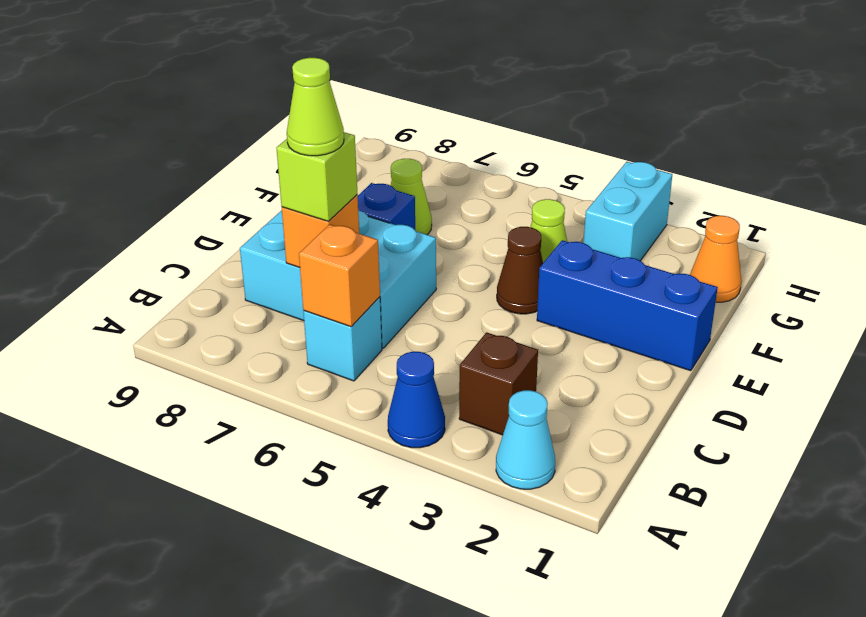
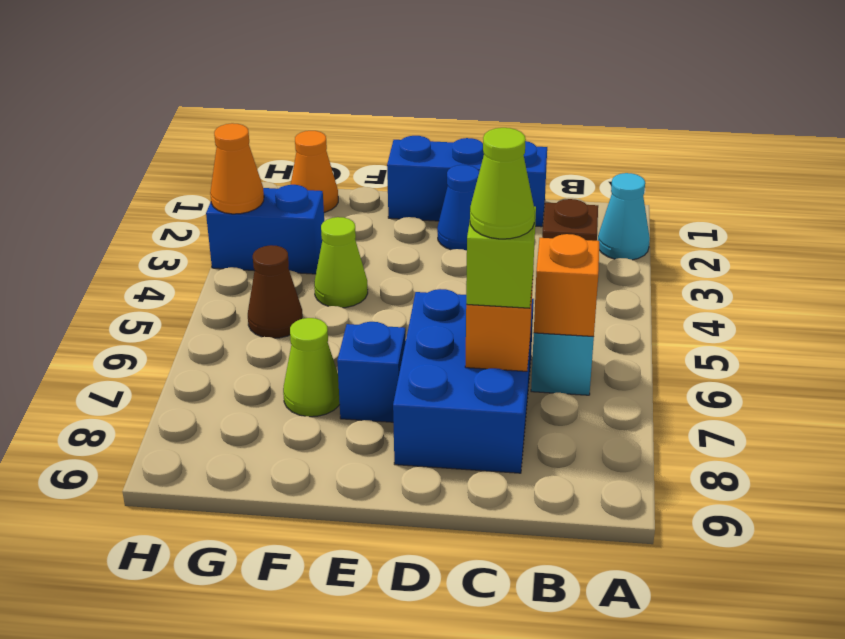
blue cone A4 level 1 -> blue cone D2 level 1
cyan brick C6:D8 level 1 -> blue brick C6:D8 level 1
blue brick E1:E3 level 1 -> blue brick C1:E1 level 1
brown cone E4 level 1 -> brown cone G5 level 1
cyan brick G3:H3 level 1 -> blue brick G3:H3 level 1
none -> orange cone H3 level 2

